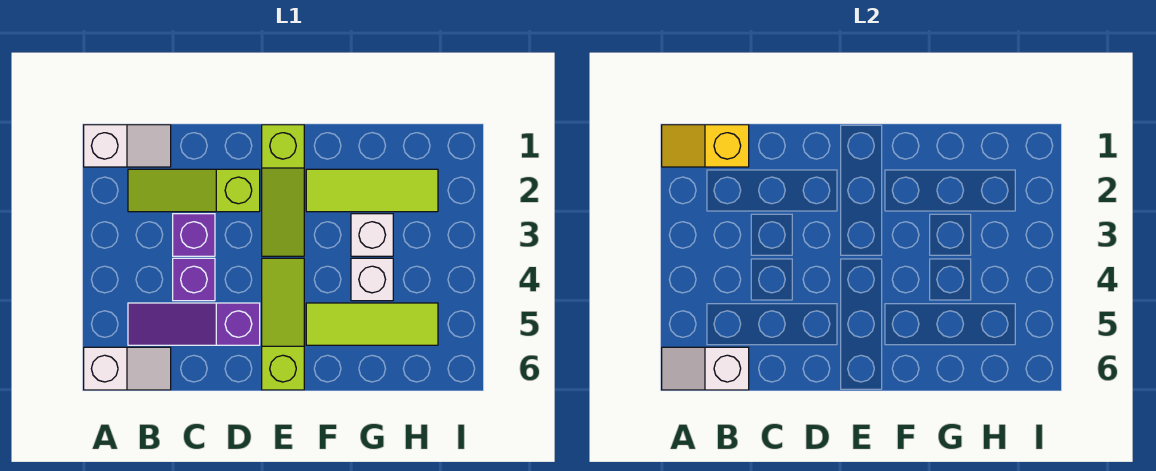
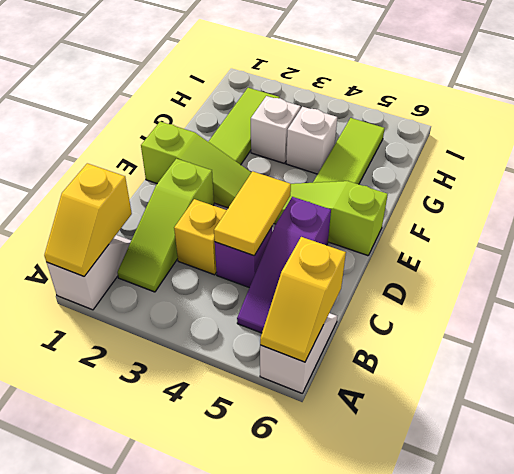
white slope A6:B6 level 2 top B -> yellow slope A6:B6 level 2 top B
purple brick C3 level 1 -> yellow brick C3 level 1
none -> yellow tile C4:D4 level 2

